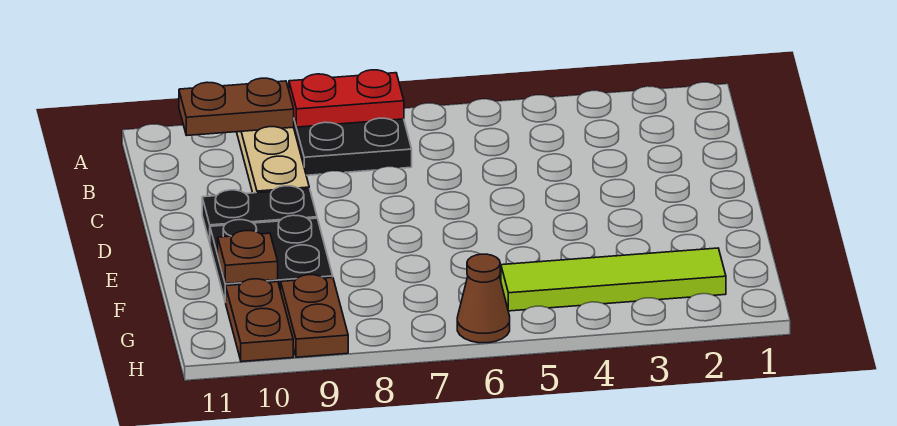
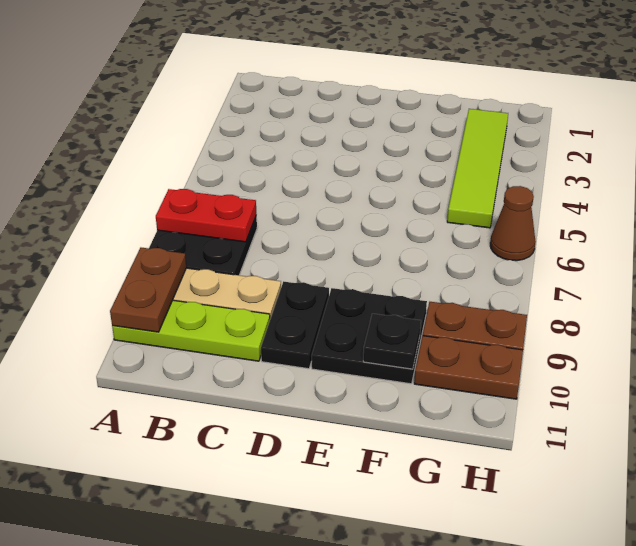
red plate A7:A8 level 2 -> red plate A7:B7 level 2
none -> lime plate A10:C10 level 1
brown plate F10 level 2 -> black plate F10 level 2

